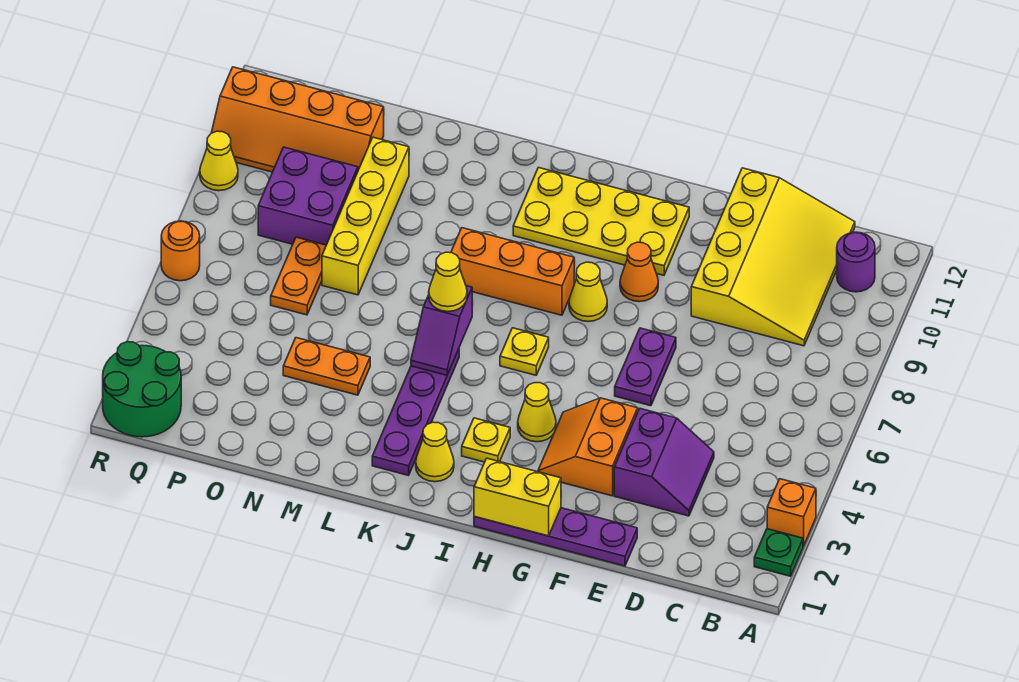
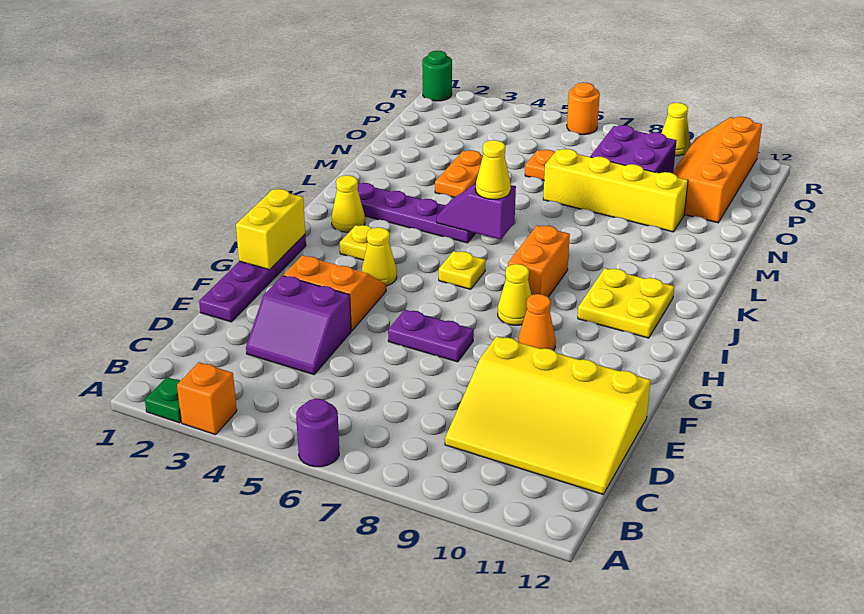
purple round brick B11 level 1 -> purple round brick A6 level 1
yellow plate G10:J11 level 1 -> yellow plate I10:J11 level 1
orange brick I8:K8 level 1 -> orange brick I8:J8 level 1
green round brick Q1:R2 level 1 -> green round brick R1 level 1

